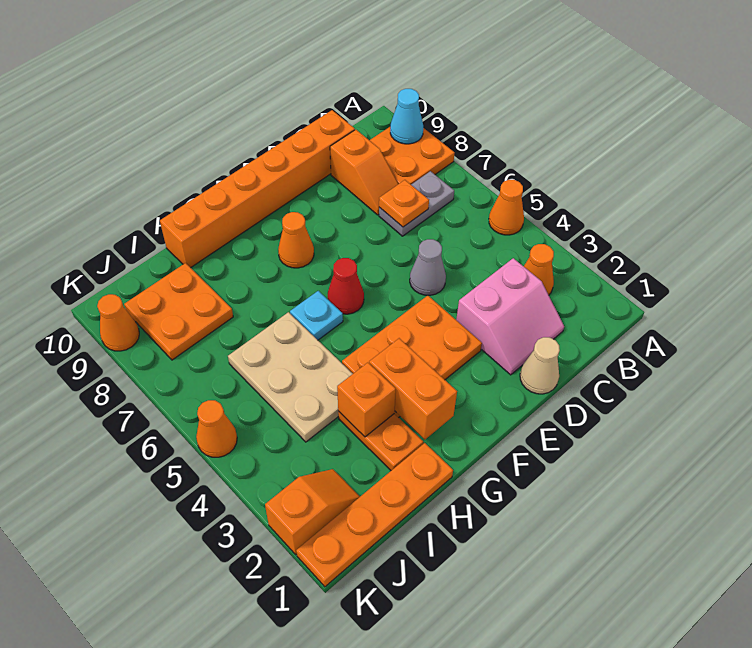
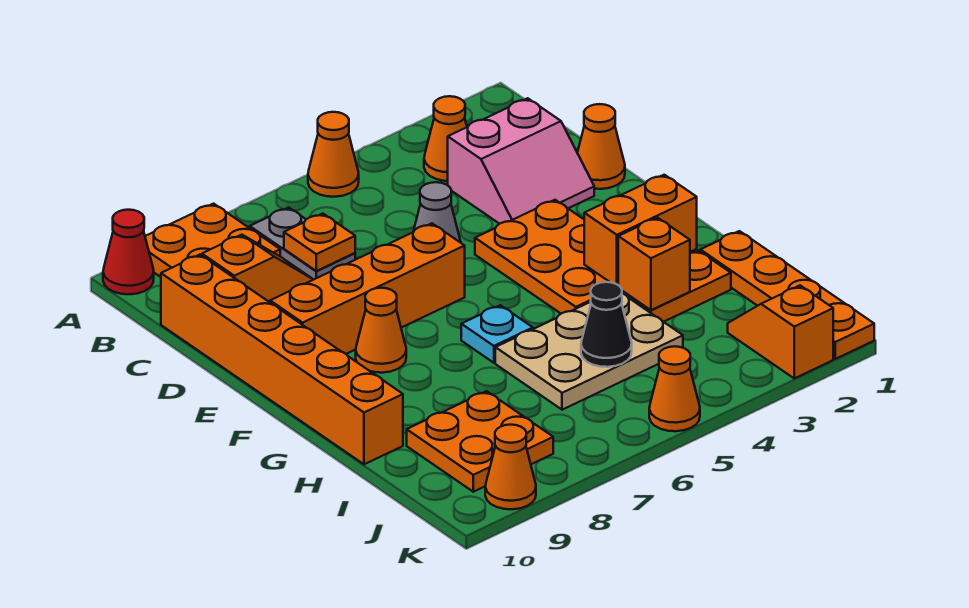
cyan cone A9 level 2 -> none
pink slope C2:D3 level 1 top 3 -> pink slope C2:D3 level 1 top C
tan cone D1 level 1 -> orange cone D1 level 1
none -> orange brick E6:E9 level 1
red cone F6 level 1 -> red cone A10 level 1
none -> black cone I5 level 2

